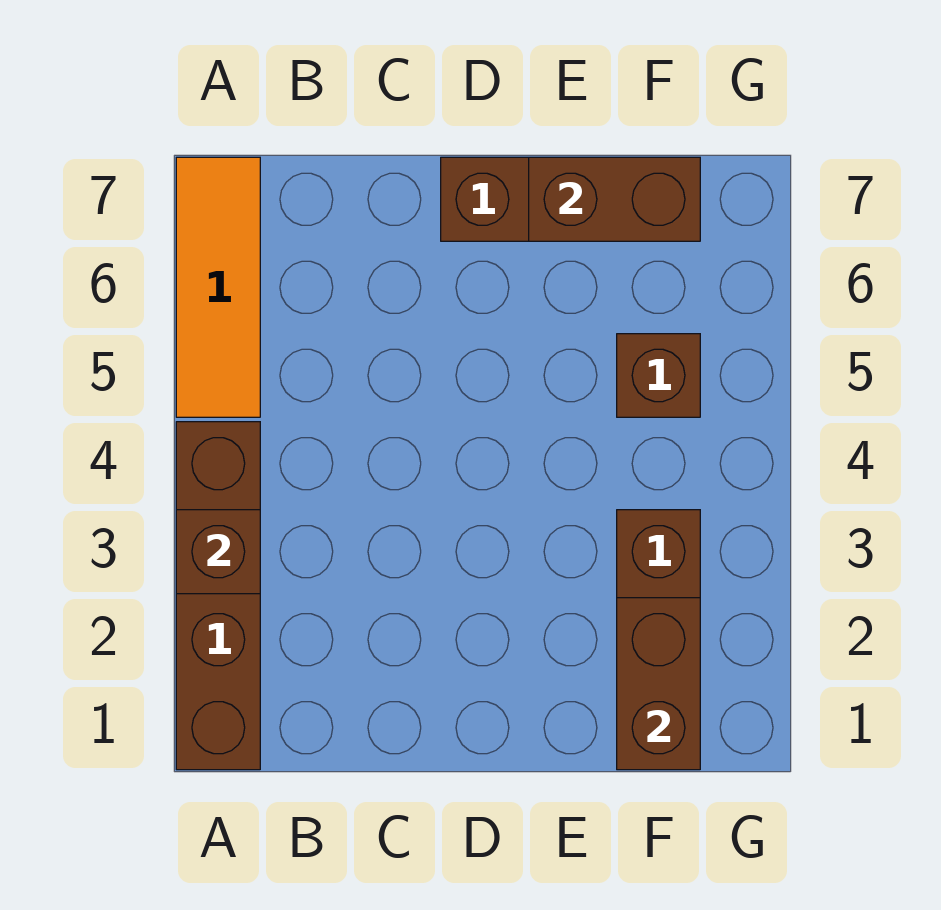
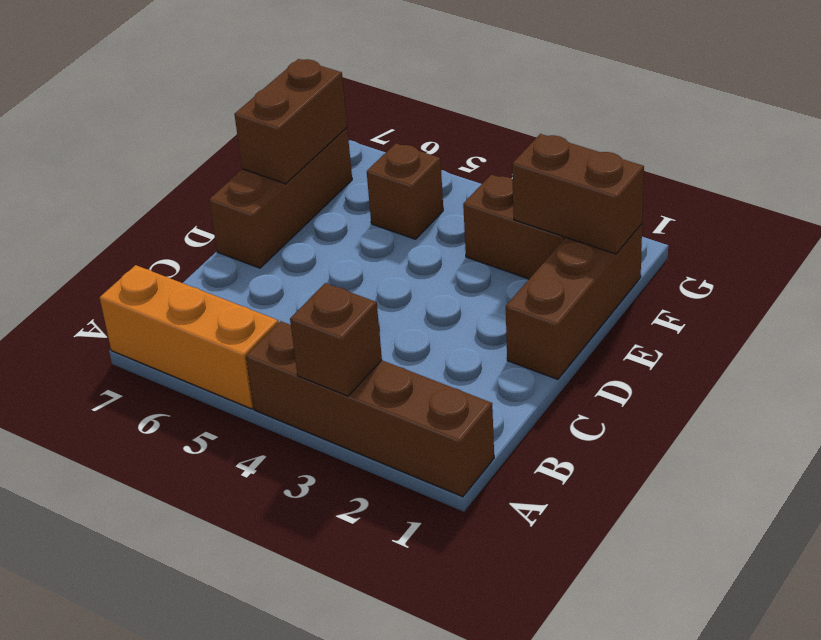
orange tile A5:A7 level 1 -> orange brick A5:A7 level 1
none -> brown brick D1:F1 level 1

